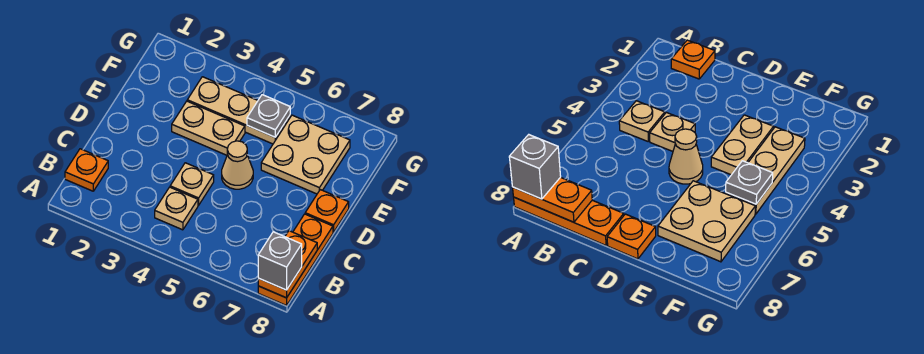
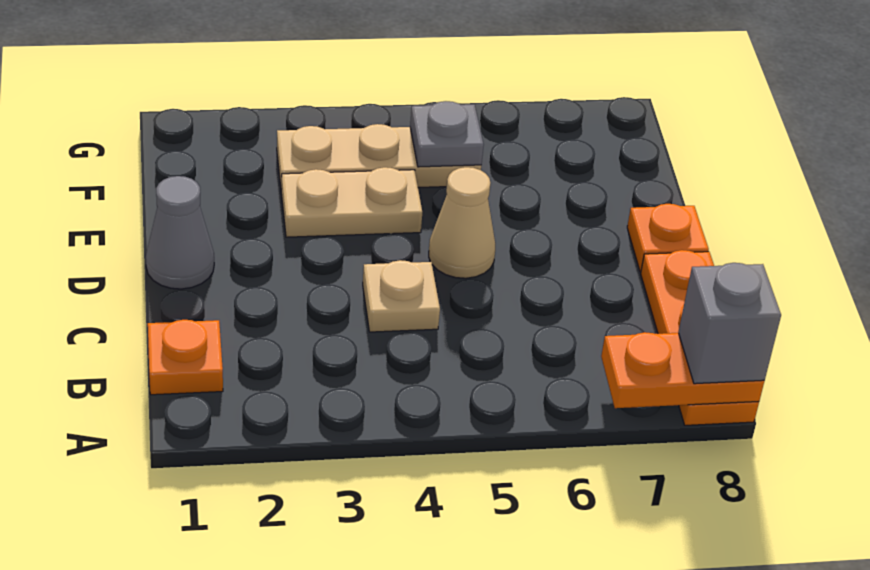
orange plate A8:B8 level 2 -> orange plate A7:A8 level 2
tan plate B4 level 1 -> none
none -> grey cone D1 level 1
tan plate E6:F7 level 1 -> none

